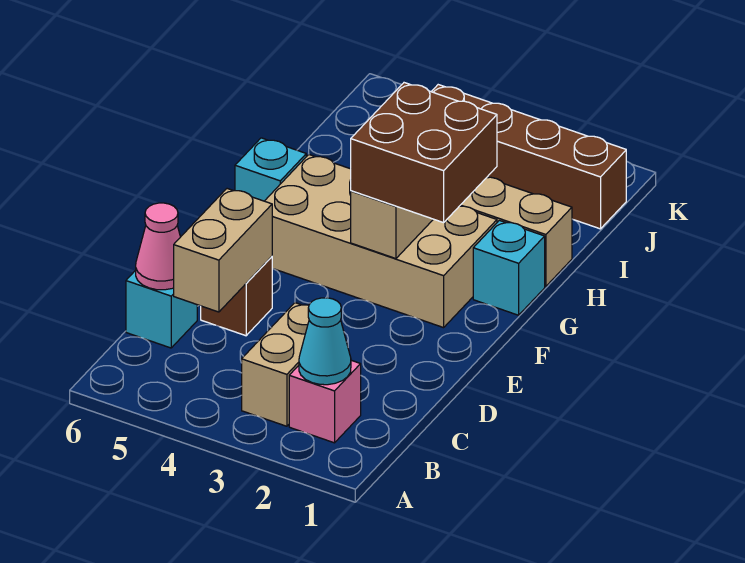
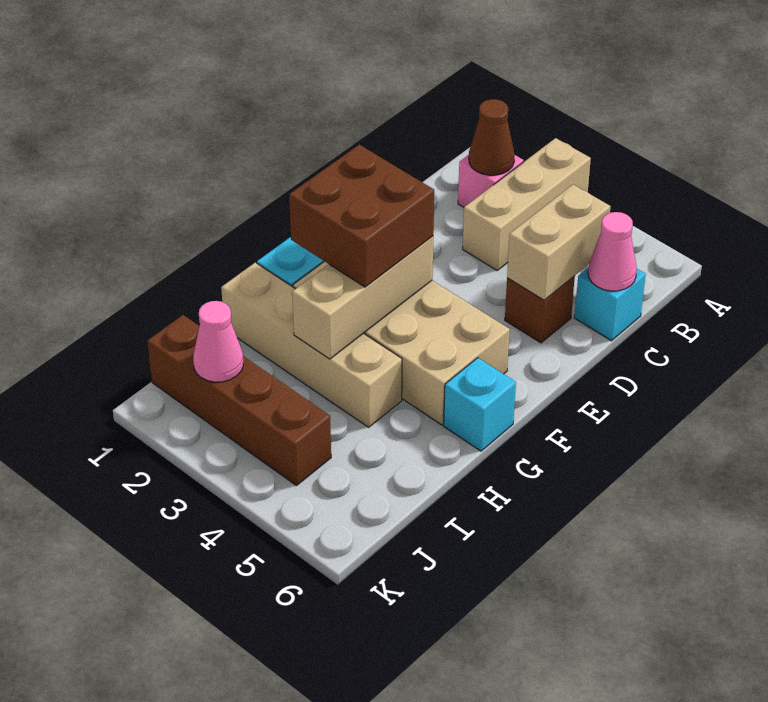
cyan cone B2 level 2 -> brown cone B2 level 2
tan brick B3:C3 level 1 -> tan brick A3:C3 level 1
none -> pink cone J2 level 2

